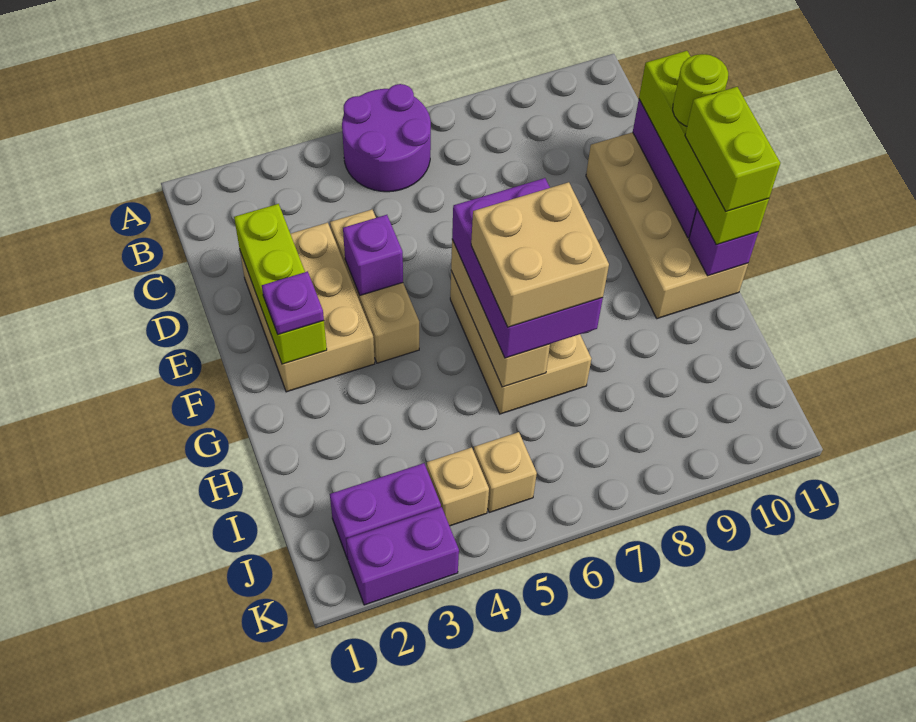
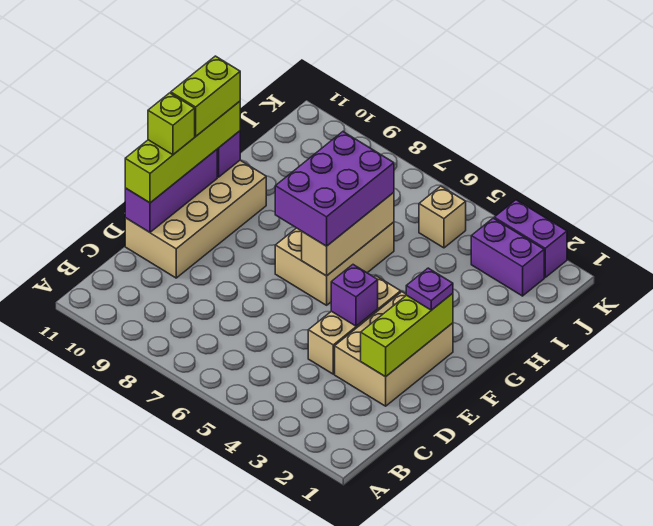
purple round brick A5:B6 level 1 -> none
lime round brick E11 level 4 -> lime brick E11 level 4
tan brick G6:H7 level 4 -> none
tan brick J4 level 1 -> none

